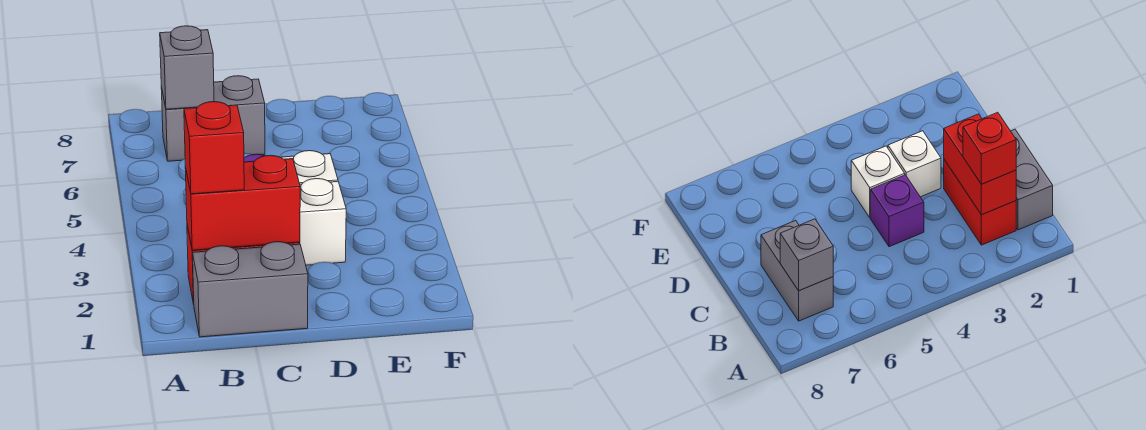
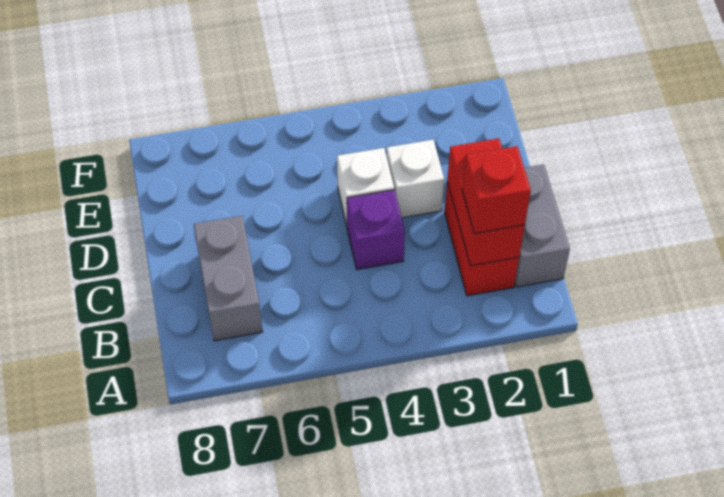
grey brick B7 level 2 -> none

